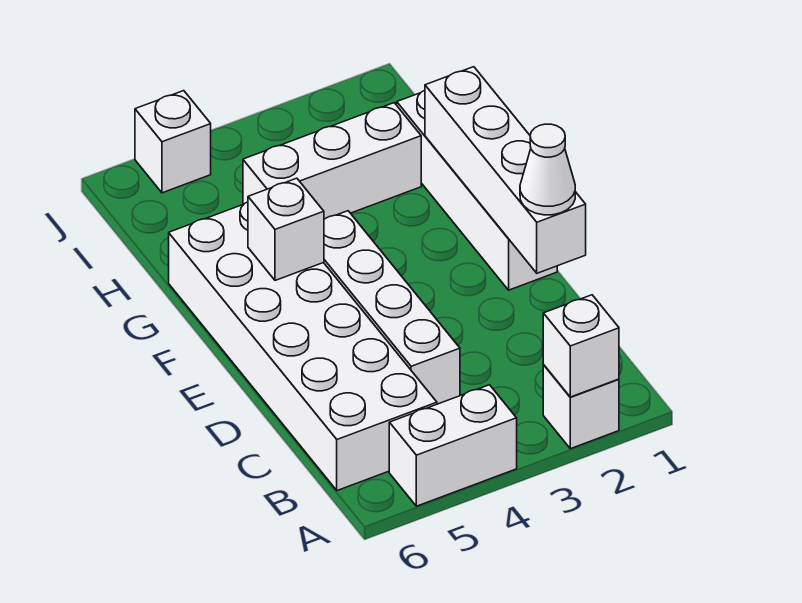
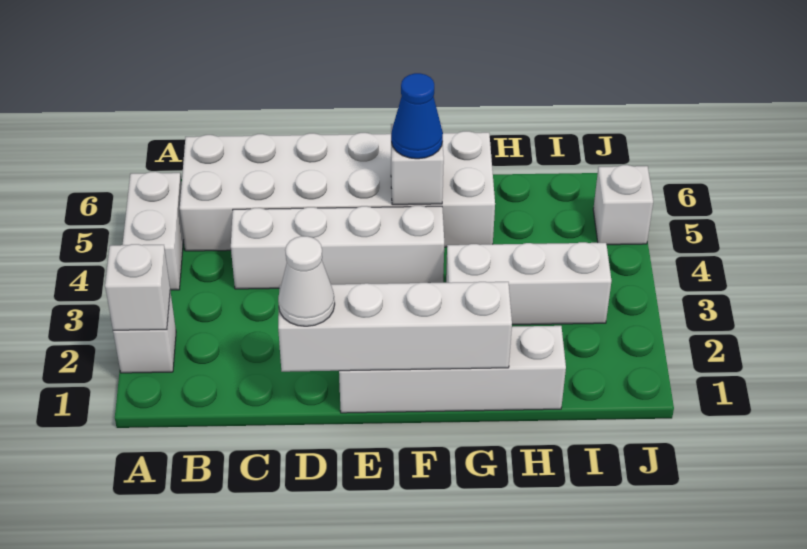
none -> blue cone F5 level 3
white brick H2:H4 level 1 -> white brick G3:I3 level 1

